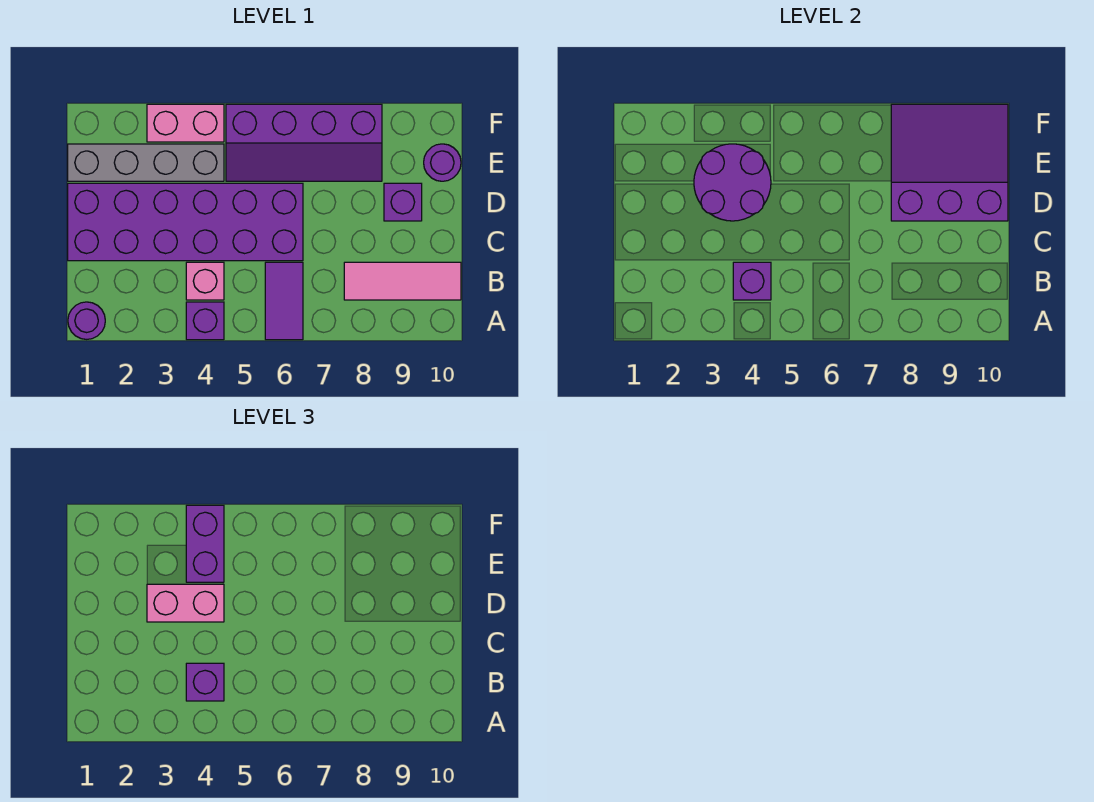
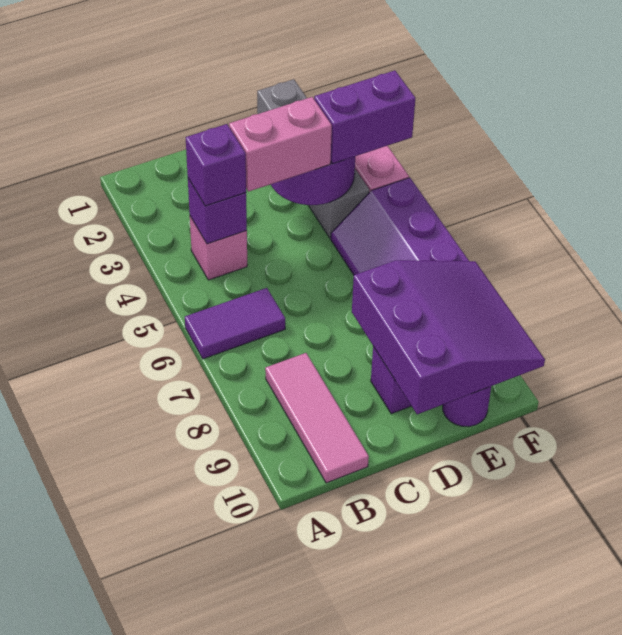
purple round brick A1 level 1 -> none
purple brick A4 level 1 -> none
purple brick C1:D6 level 1 -> none
pink brick D3:D4 level 3 -> pink brick C4:D4 level 3

